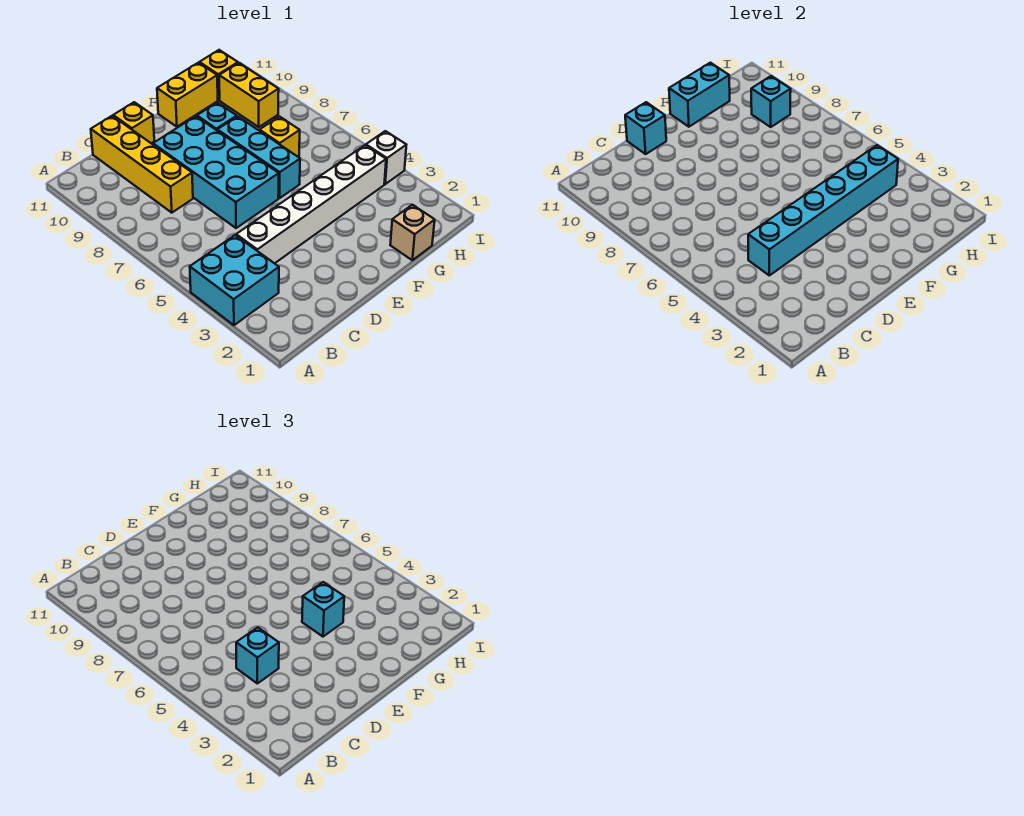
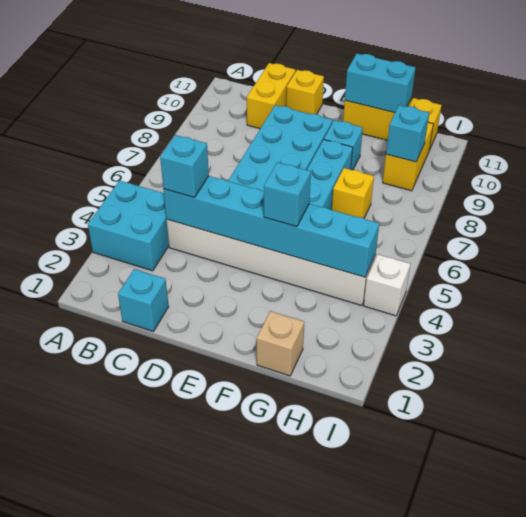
yellow brick C8:C11 level 1 -> yellow brick C10:C11 level 1
cyan brick D11 level 2 -> cyan brick C1 level 1

